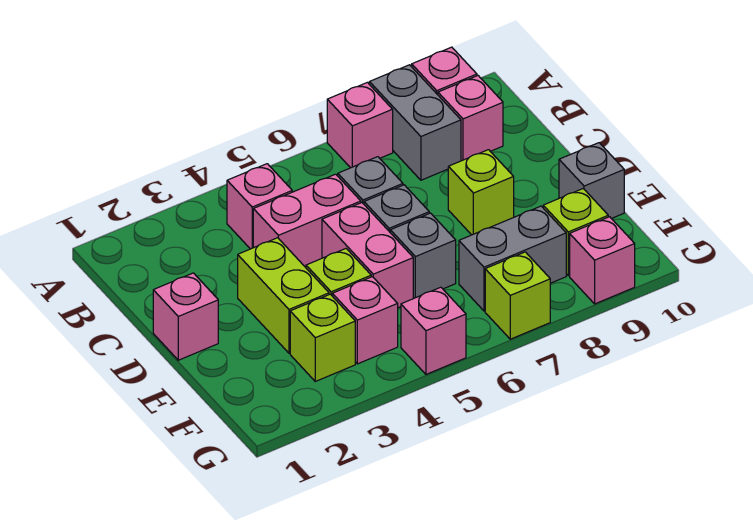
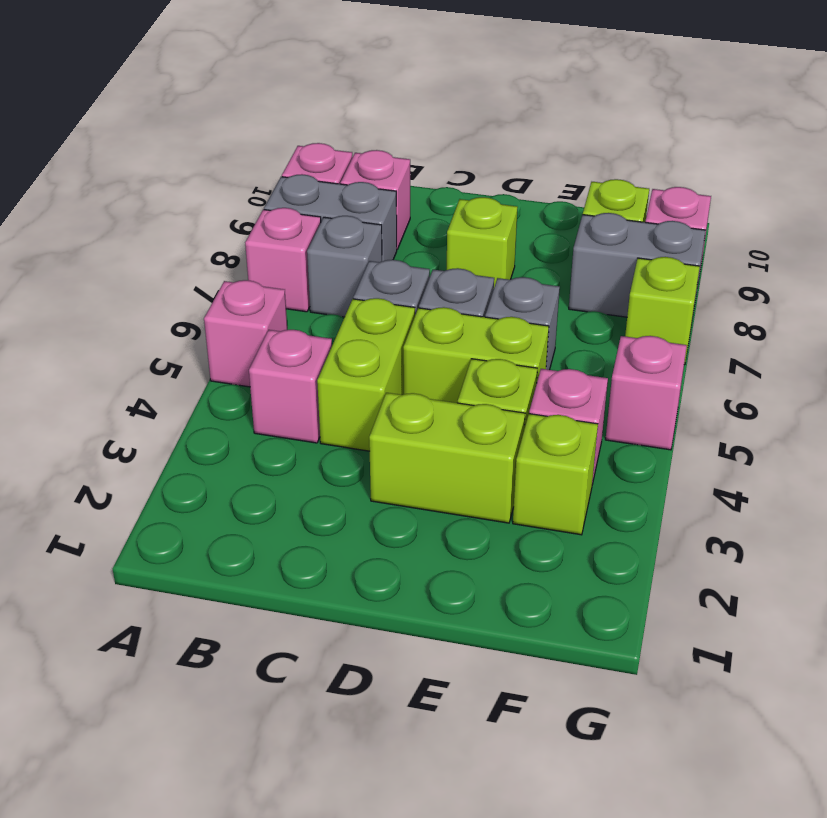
pink brick C4:C5 level 1 -> lime brick C4:C5 level 1
pink brick D1 level 1 -> pink brick A5 level 1
pink brick D5:E5 level 1 -> lime brick D5:E5 level 1
grey brick E10 level 1 -> grey brick B7 level 1
grey brick F7:F8 level 1 -> grey brick F8:G8 level 1

